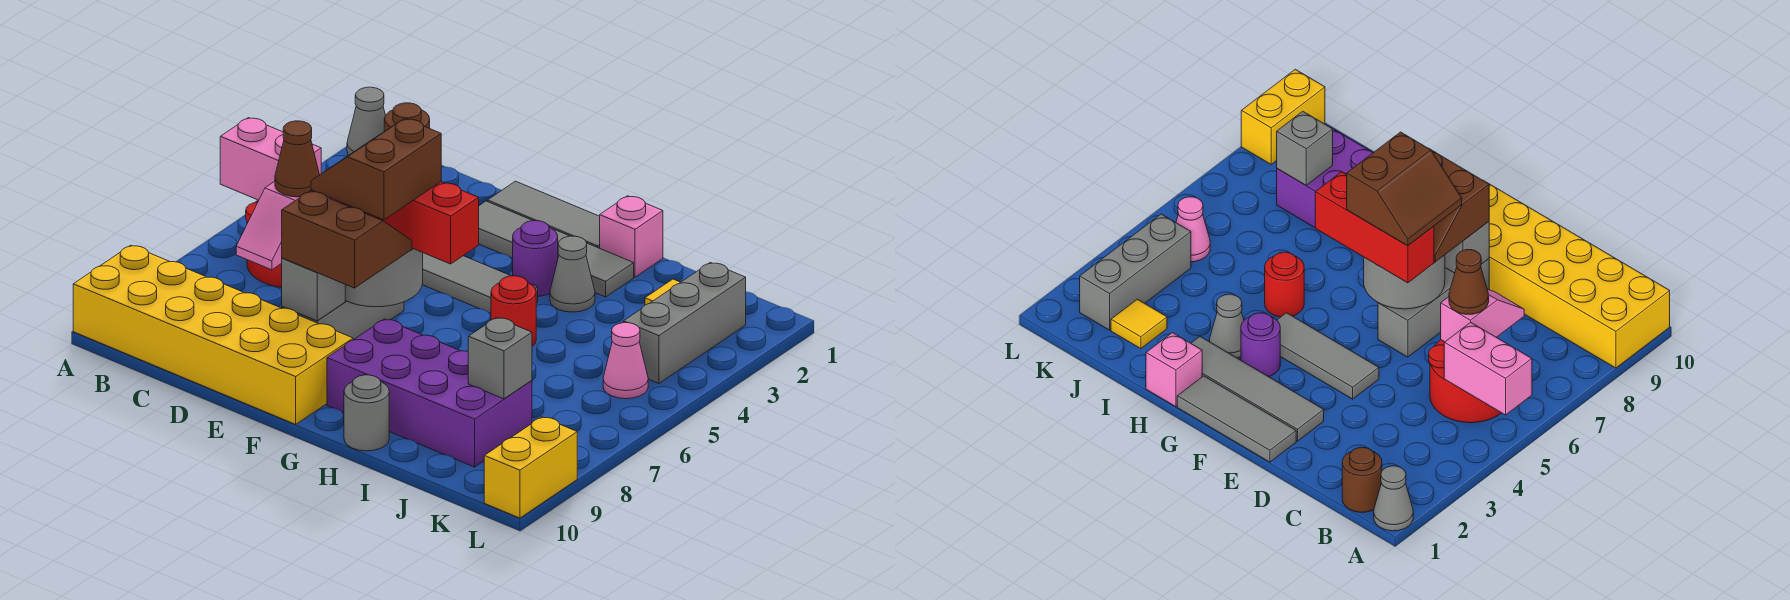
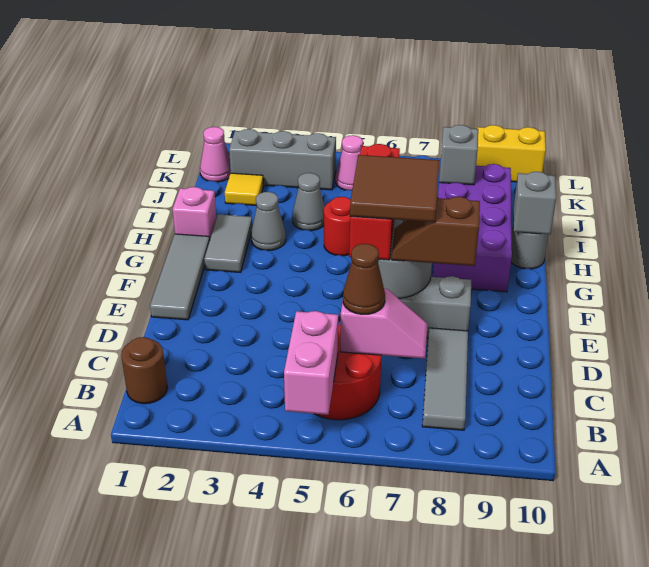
grey cone A1 level 1 -> grey cone I4 level 1
yellow brick A9:F10 level 1 -> none
grey tile E2:H2 level 1 -> grey tile G2:H2 level 1
grey tile E4:G4 level 1 -> grey tile B8:D8 level 1
brown slope E6:F7 level 4 top F -> brown tile E6:F7 level 4
brown slope E7:F8 level 3 top 8 -> brown slope E7:E8 level 3 top 8
grey brick E8 level 2 -> grey brick H10 level 2
purple round brick G3 level 1 -> none
none -> pink cone K1 level 1

